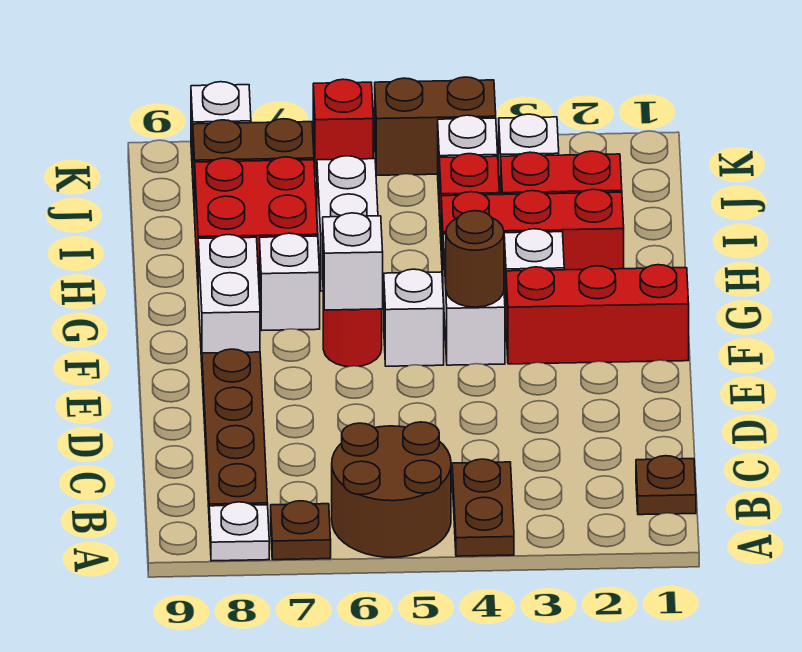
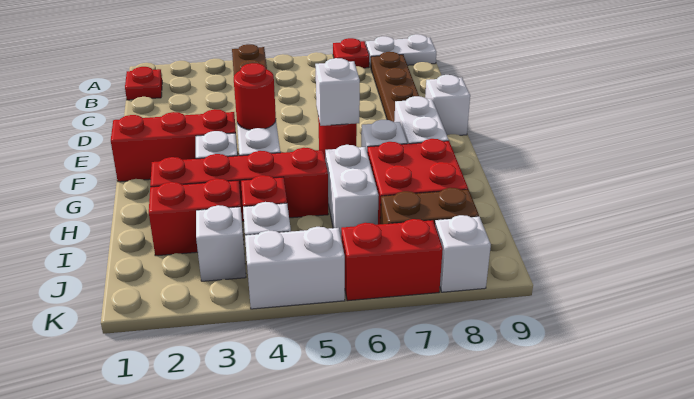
brown round brick A5:B6 level 1 -> none
brown plate A7 level 1 -> red plate A7 level 1
white plate A8 level 1 -> white plate A8:A9 level 1
brown plate B1 level 1 -> red plate B1 level 1
brown round brick F4 level 2 -> red round brick F4 level 2
white brick F5 level 1 -> white brick E9 level 1
red brick H2:H4 level 1 -> red brick H2:H5 level 1
brown brick K4:K5 level 1 -> white brick K4:K5 level 1
red brick K6 level 1 -> red brick K6:K7 level 1

